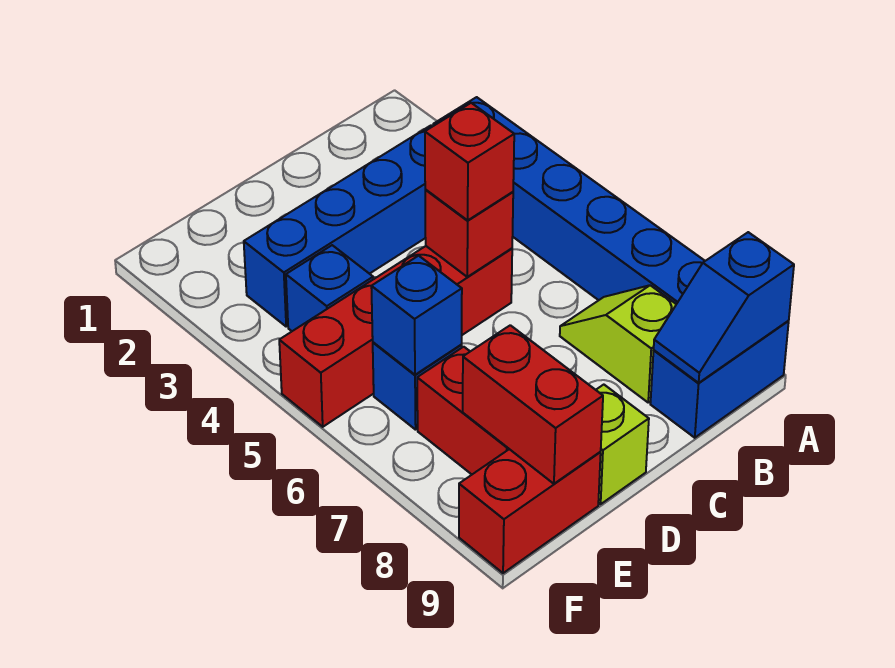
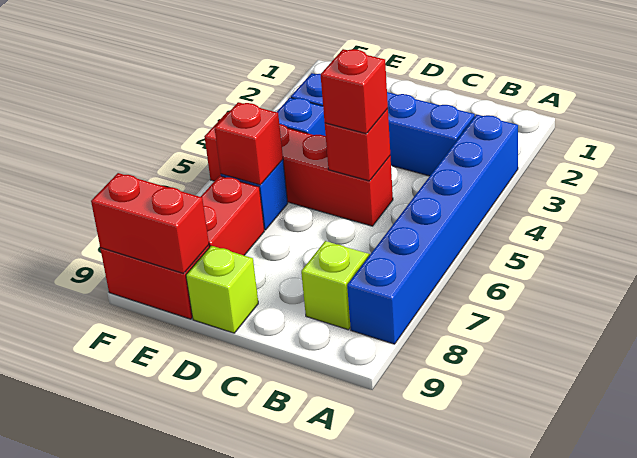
blue brick A9:B9 level 1 -> none
blue slope A9:B9 level 2 top A -> none
blue brick E6 level 2 -> red brick E6 level 2
red brick E8:E9 level 2 -> red brick E9:F9 level 2

